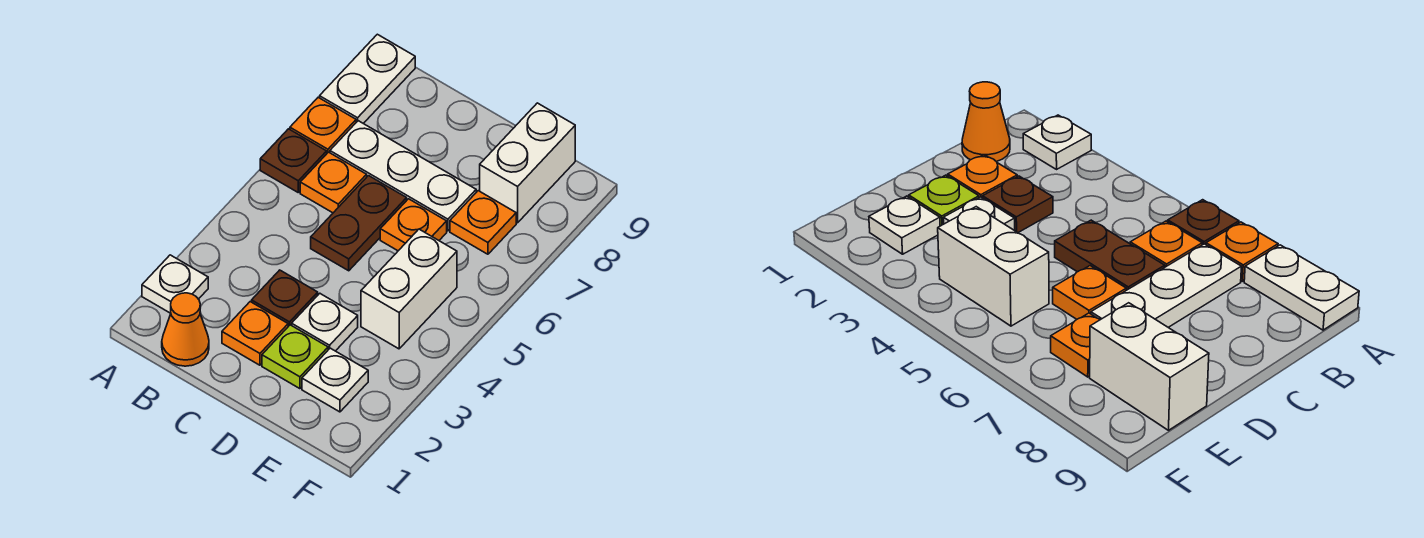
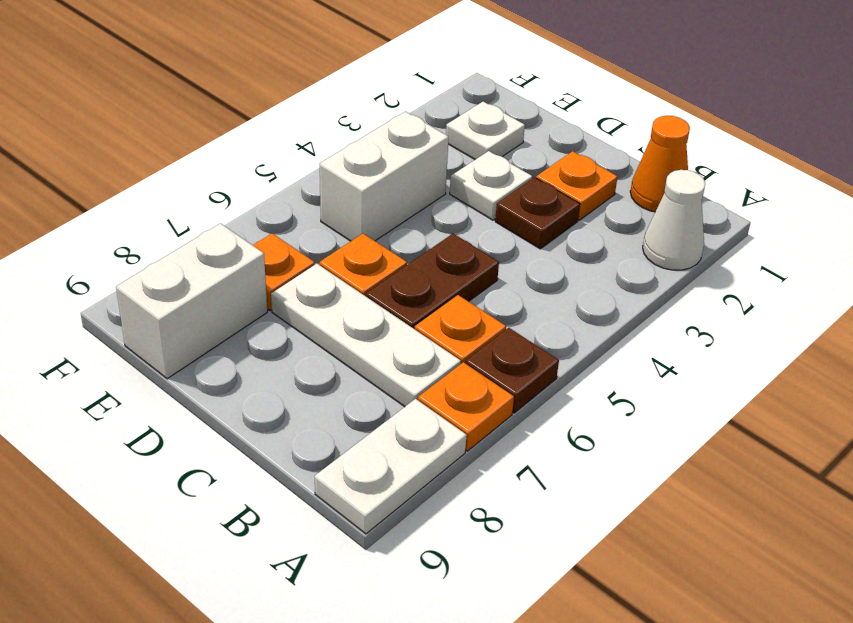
white plate A2 level 1 -> white cone A2 level 1
lime plate D2 level 1 -> none

